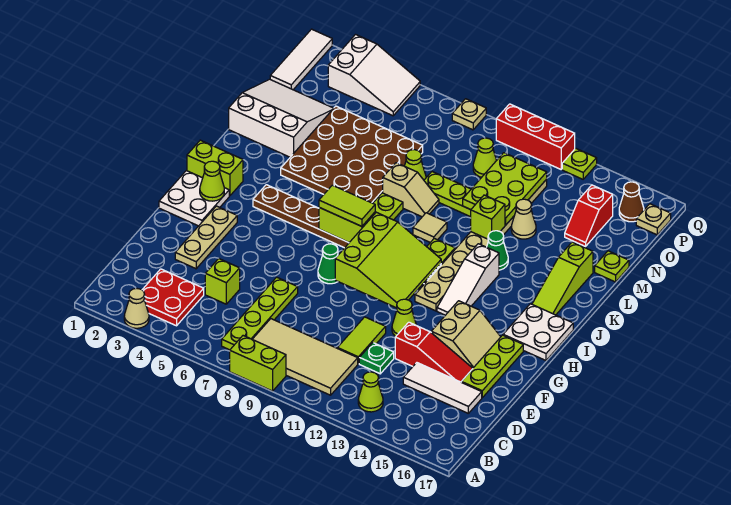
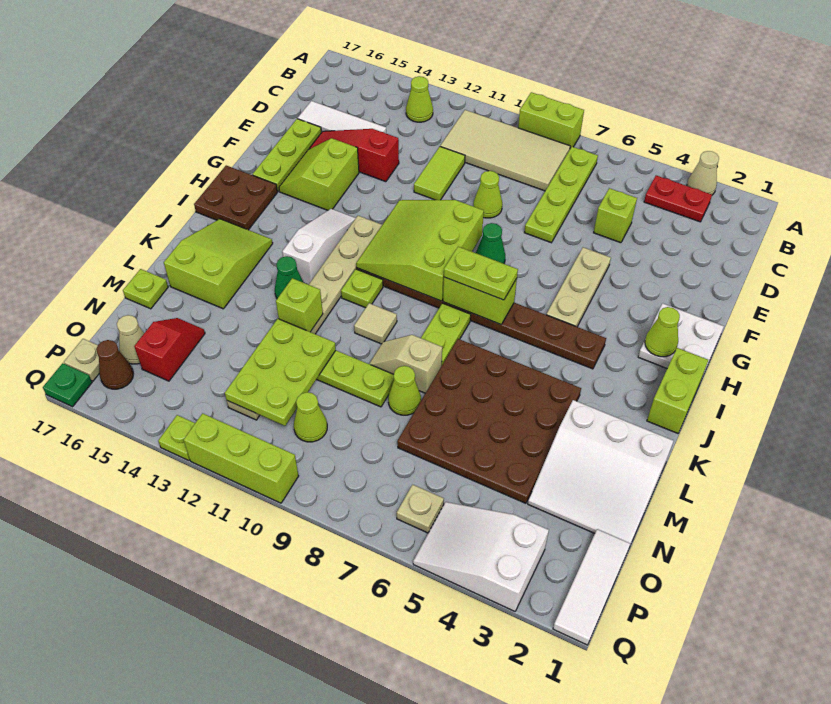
red plate B3:C4 level 1 -> red plate B3:B4 level 1
green plate D12 level 1 -> green plate Q17 level 1
tan plate E3:G3 level 1 -> tan plate F5:H5 level 1
lime cone F12 level 1 -> lime cone E9 level 1
tan slope F14:G15 level 1 top 14 -> lime slope F14:G15 level 1 top 14
white plate H16:I17 level 1 -> brown plate H16:I17 level 1
lime brick I1:I2 level 1 -> lime brick I1:J1 level 1
lime tile I7:I8 level 3 -> lime plate I7:I8 level 3
lime slope J16:L16 level 1 top L -> lime slope J15:L16 level 1 top L
tan cone M13 level 1 -> tan cone O16 level 1
tan plate Q8 level 1 -> tan plate P6 level 1
red brick Q10:Q12 level 1 -> lime brick Q10:Q12 level 1

